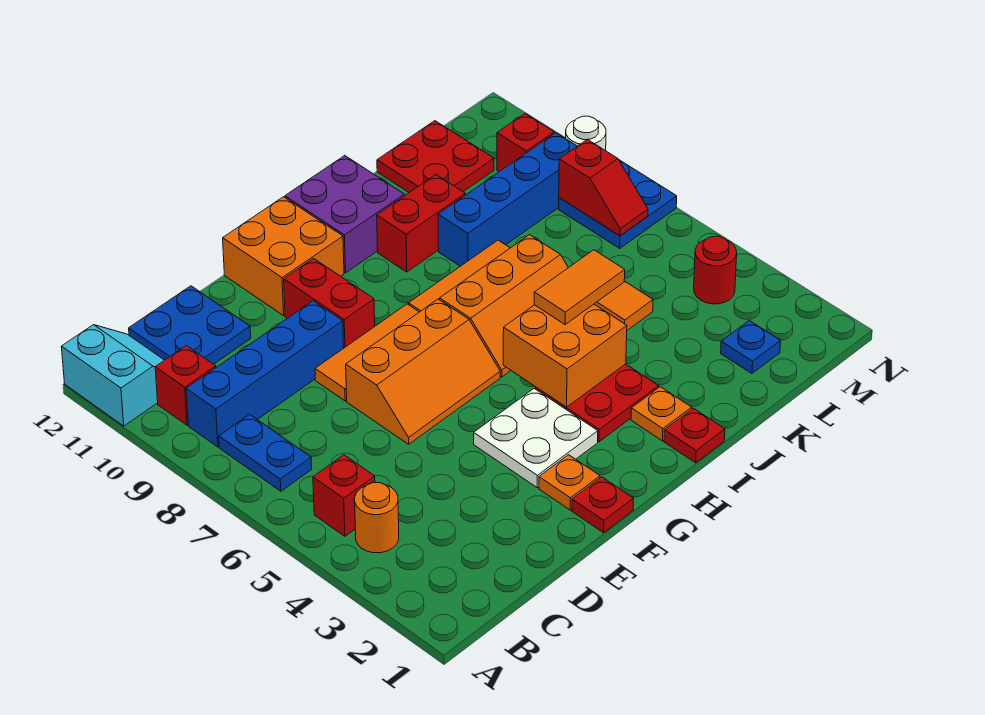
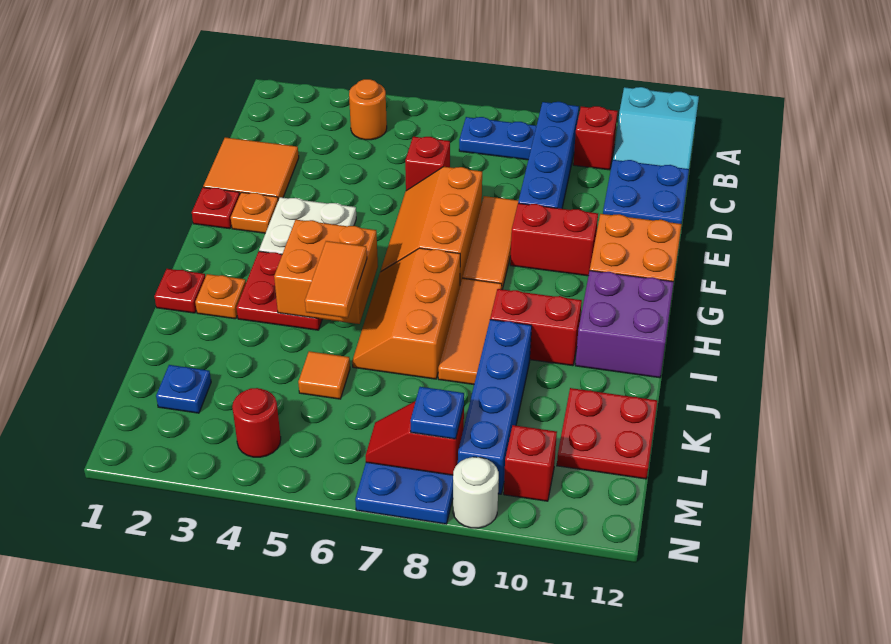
red brick B5 level 1 -> red brick D6 level 1
none -> orange tile D1:E2 level 1
red brick I10:J10 level 1 -> red brick I9:I10 level 1
none -> blue plate M8 level 3

